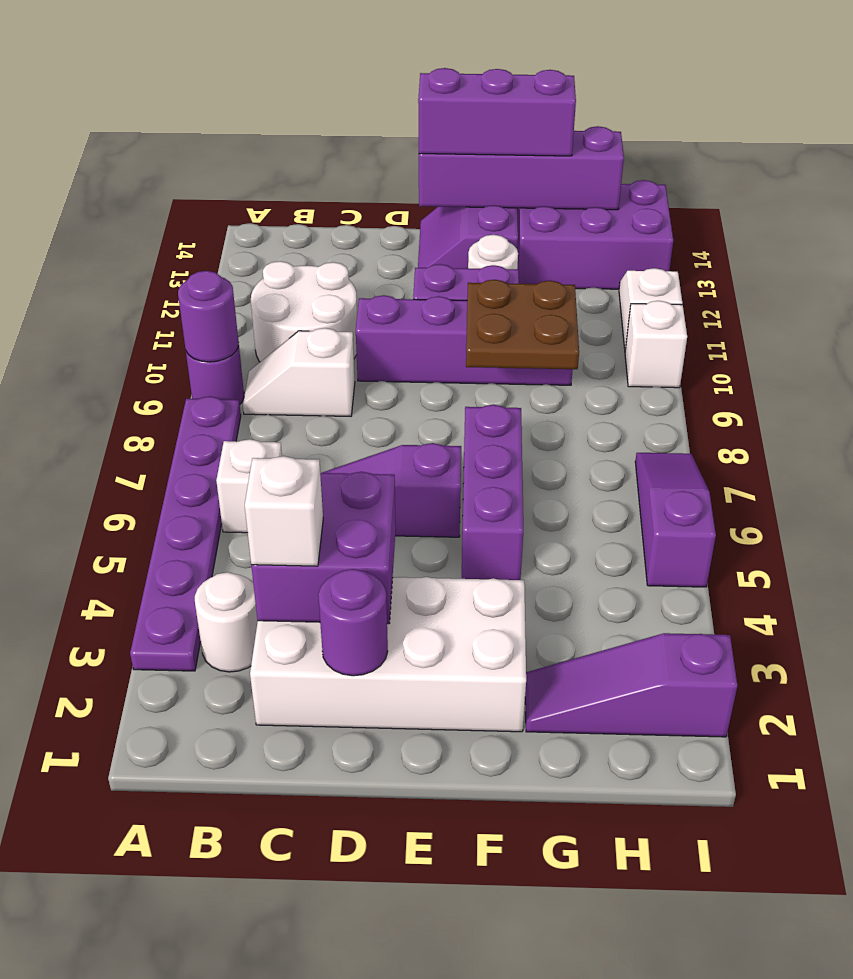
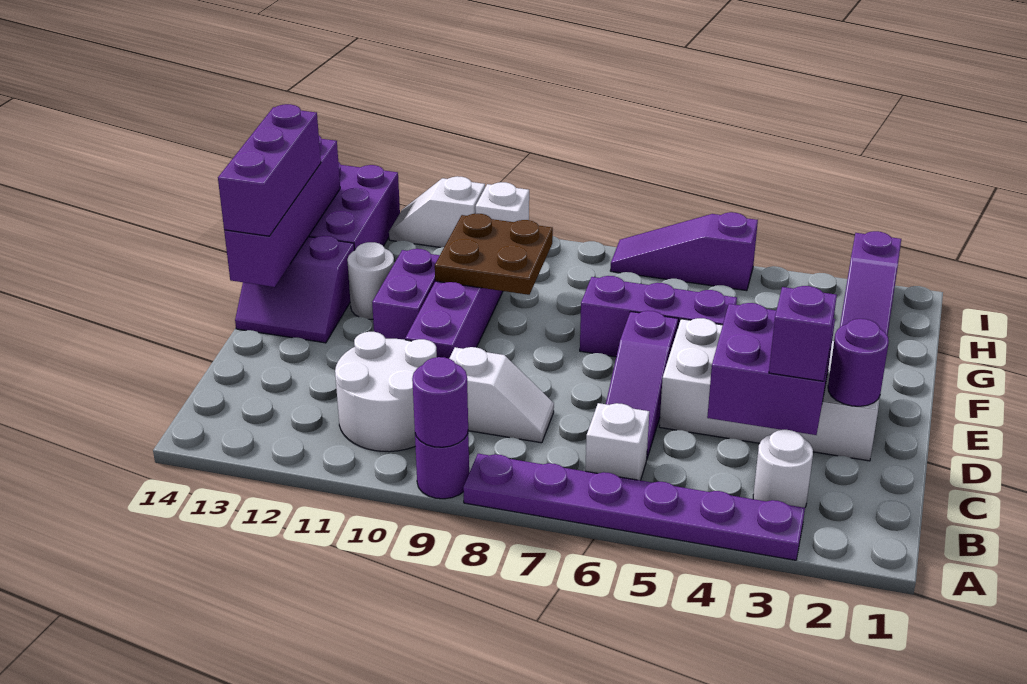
white slope B9:C9 level 1 top C -> white slope C8:C9 level 1 top 9
white brick C2:F3 level 1 -> white brick D2:E5 level 1
white brick C3 level 3 -> purple brick C3 level 3

